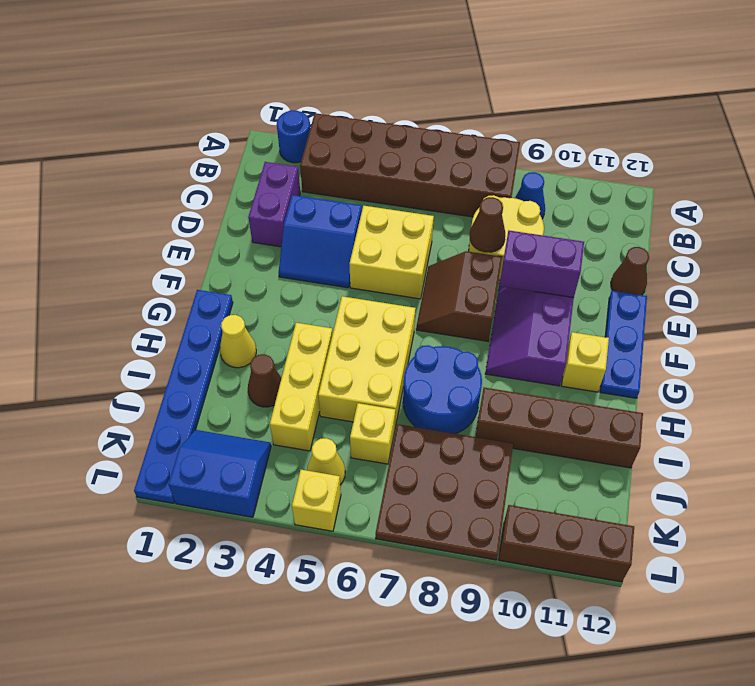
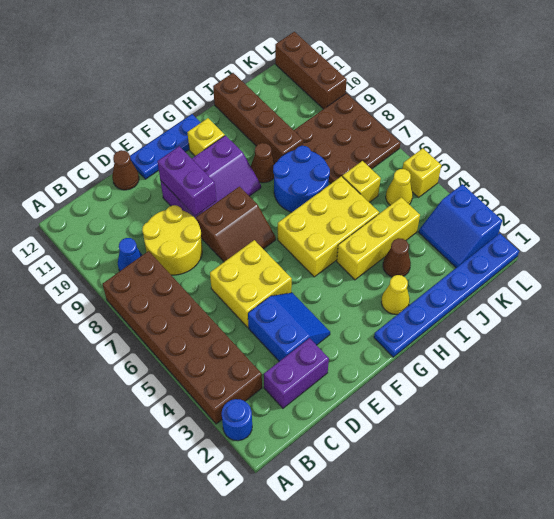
brown cone D8 level 2 -> brown cone H9 level 1

